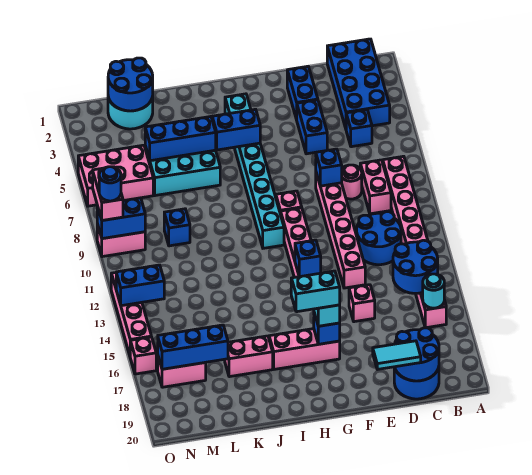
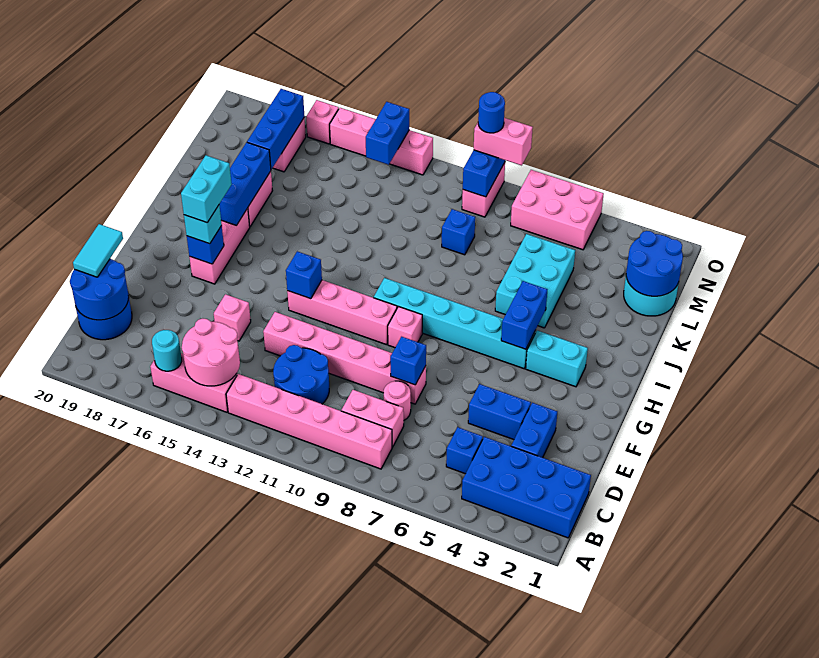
blue round brick B14:C15 level 2 -> pink round brick B14:C15 level 2
blue brick E2:E3 level 1 -> blue brick D3:E3 level 1
blue brick J5:L5 level 2 -> blue brick I17:K17 level 2
pink brick M5:O6 level 1 -> pink brick N5:O7 level 1

